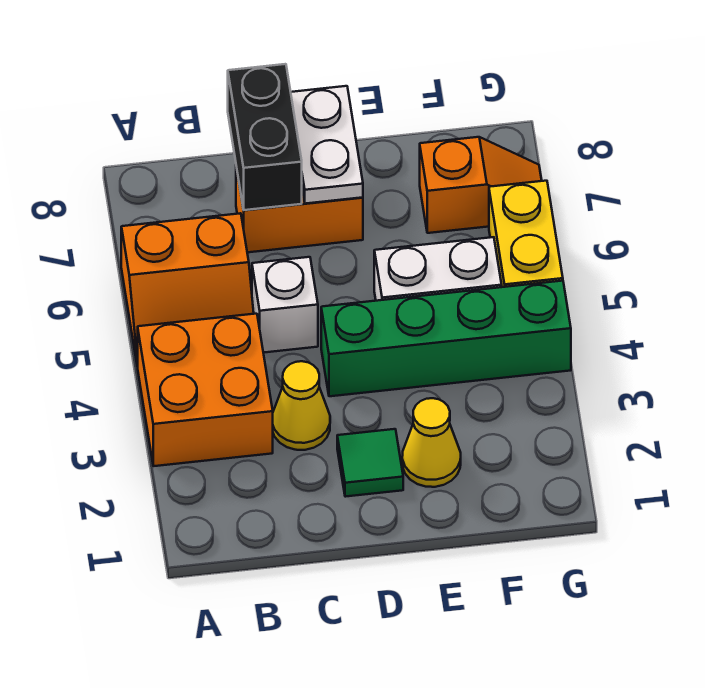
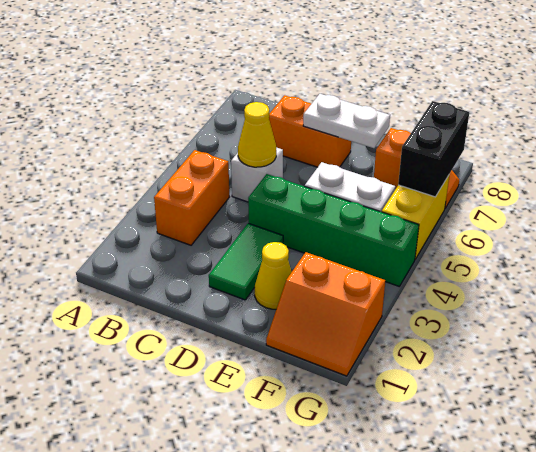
orange brick A3:B4 level 1 -> orange brick B3:B4 level 1
orange slope A5:B6 level 1 top 6 -> orange slope F1:G2 level 1 top 2
yellow cone C3 level 1 -> yellow cone C5 level 2
black brick C7:C8 level 2 -> black brick G6:G7 level 2
green tile D2 level 1 -> green tile D2:D3 level 1
white plate D7:D8 level 2 -> white plate D7:E7 level 2

